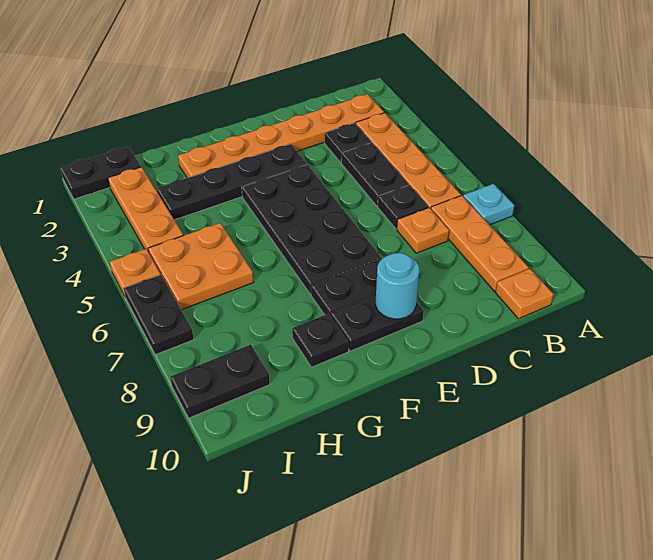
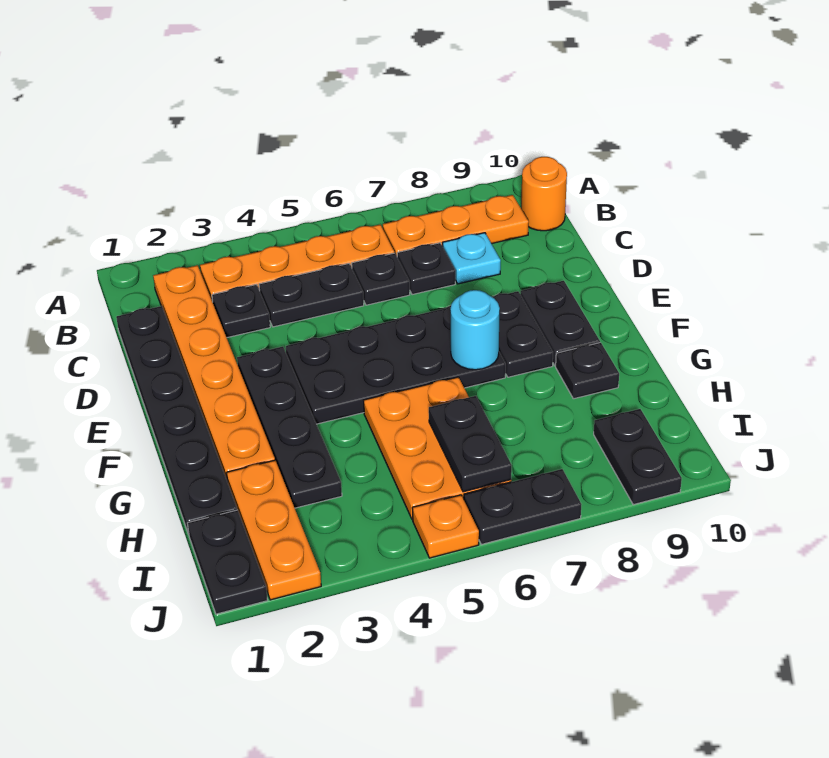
cyan plate A7 level 1 -> cyan plate C8 level 1
orange plate B10 level 1 -> orange round brick B10 level 1
none -> black plate C1:H1 level 1
orange plate C7 level 1 -> black plate C7 level 1
cyan round brick E9 level 2 -> cyan round brick F7 level 2
orange plate H5:I6 level 1 -> orange plate G5:I6 level 1
none -> black plate H6:I6 level 2
orange plate I2:I4 level 1 -> orange plate H2:J2 level 1

